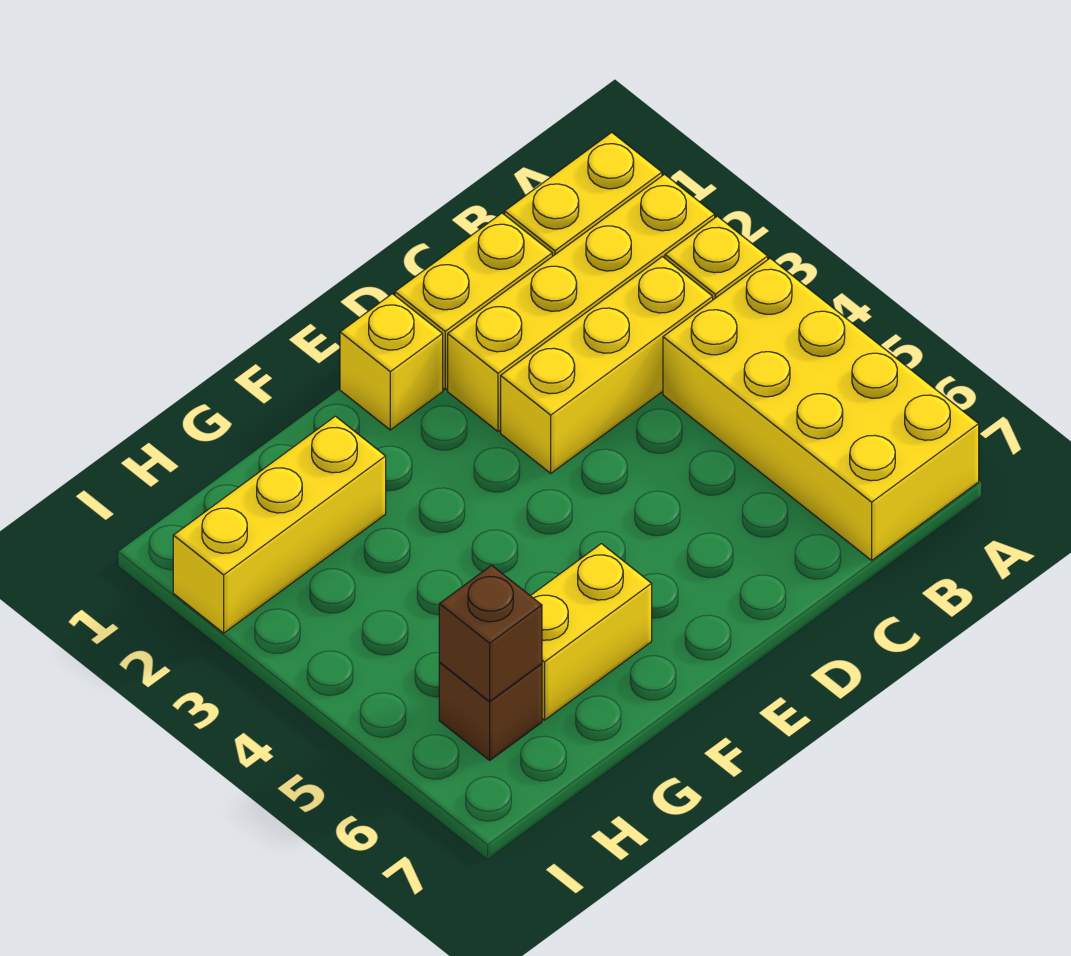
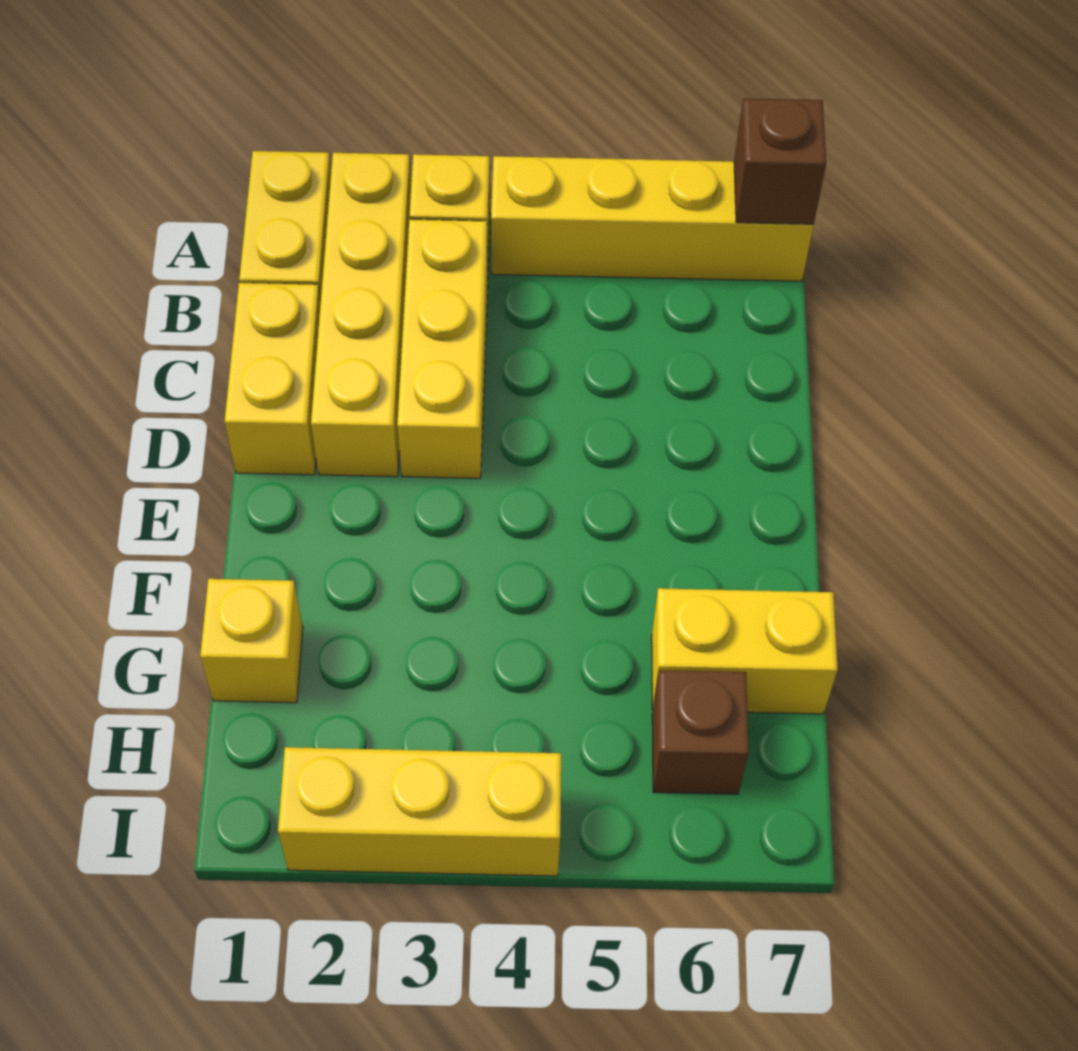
yellow brick A4:B7 level 1 -> yellow brick A4:A7 level 1
yellow brick E1 level 1 -> yellow brick G1 level 1
yellow brick F6:G6 level 1 -> yellow brick G6:G7 level 1
yellow brick G2:I2 level 1 -> yellow brick I2:I4 level 1
brown brick H6 level 2 -> brown brick A7 level 2

